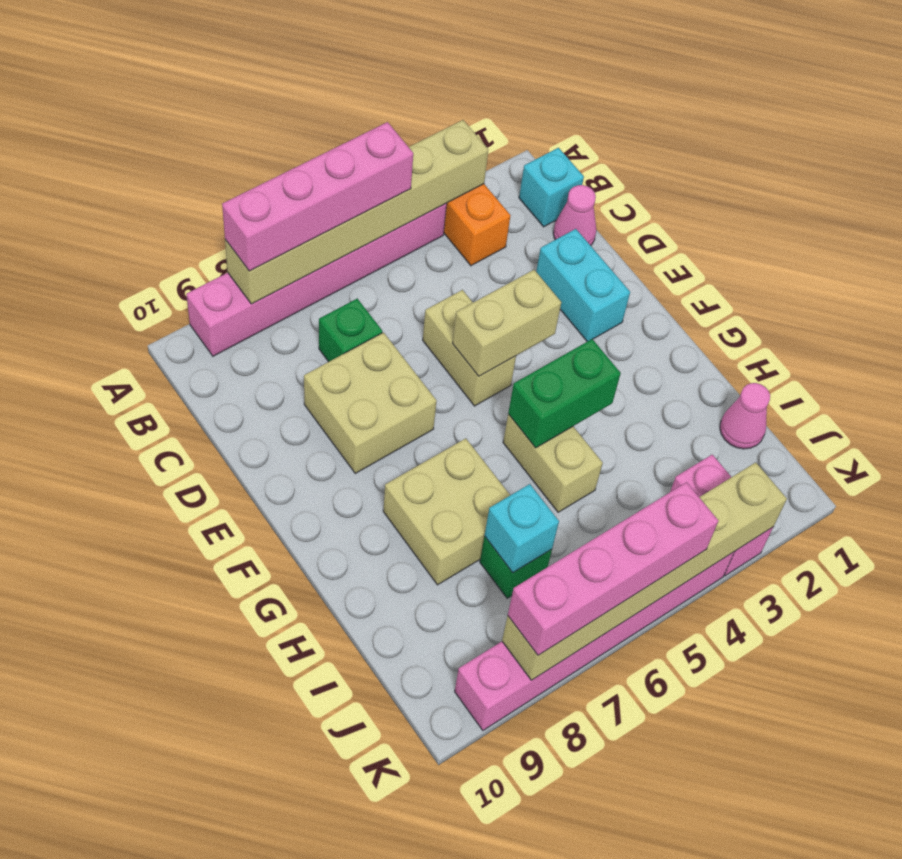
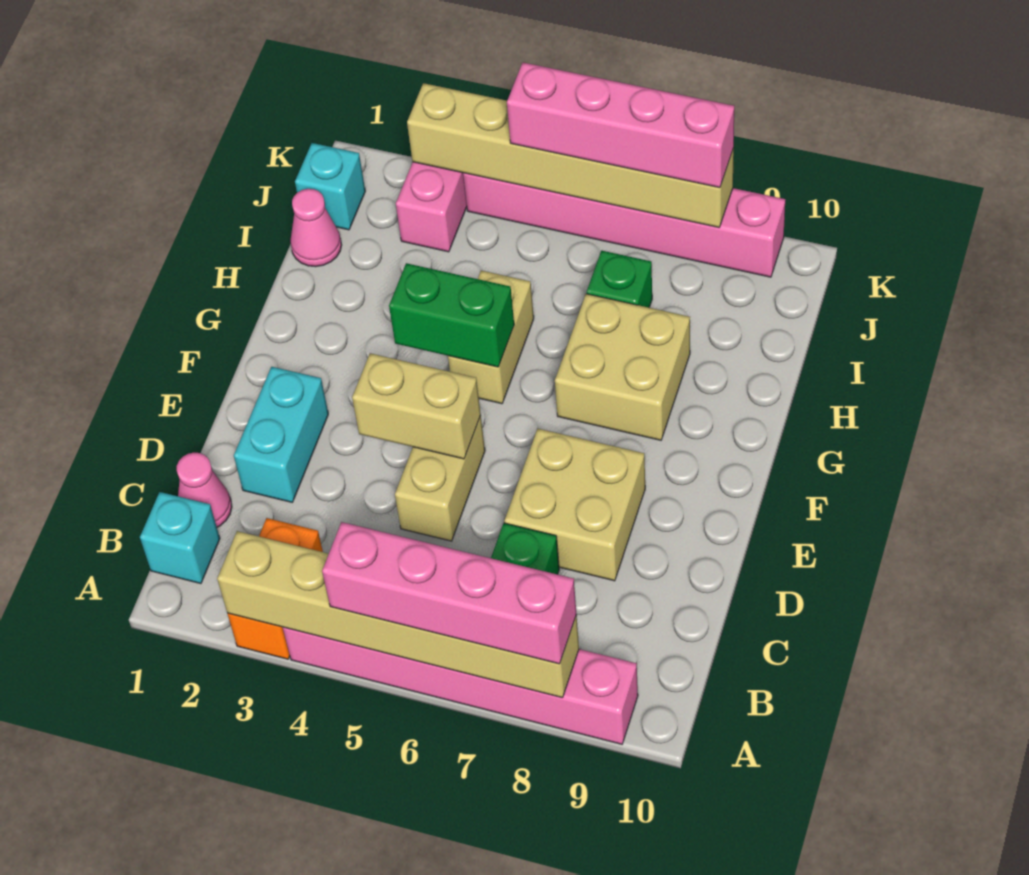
cyan brick I7 level 2 -> cyan brick J1 level 1

